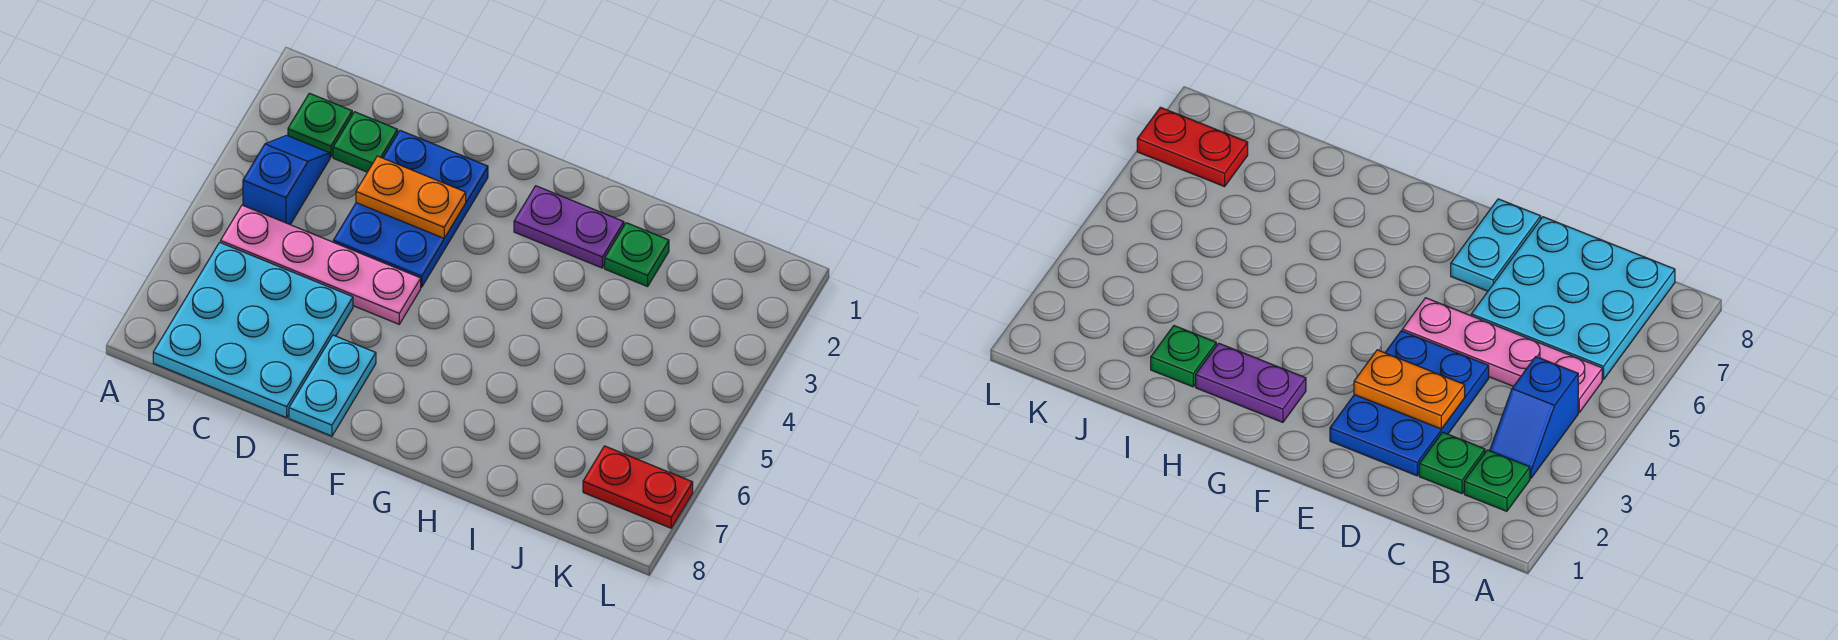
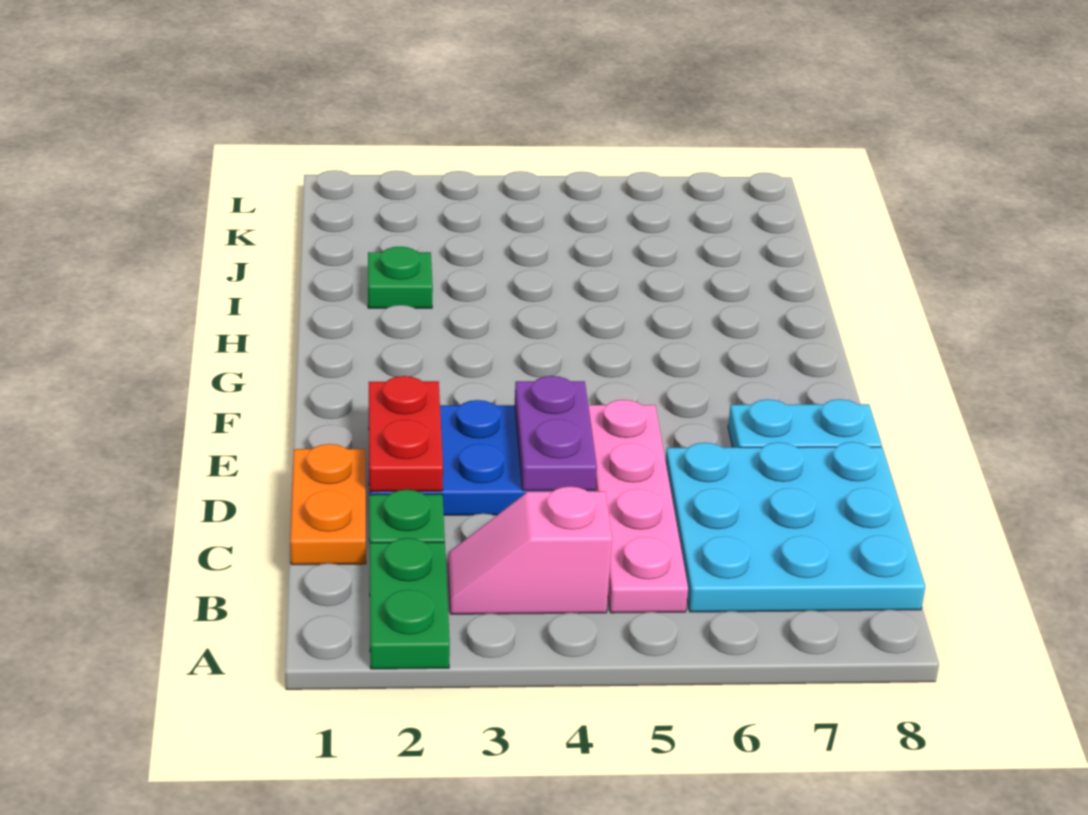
green plate B2 level 1 -> green plate A2:B2 level 1
blue slope B3:B4 level 1 top 4 -> pink slope B3:B4 level 1 top 4
orange plate D3:E3 level 2 -> orange plate C1:D1 level 1
purple plate G2:H2 level 1 -> purple plate D4:E4 level 2
red plate K7:L7 level 1 -> red plate D2:E2 level 2

